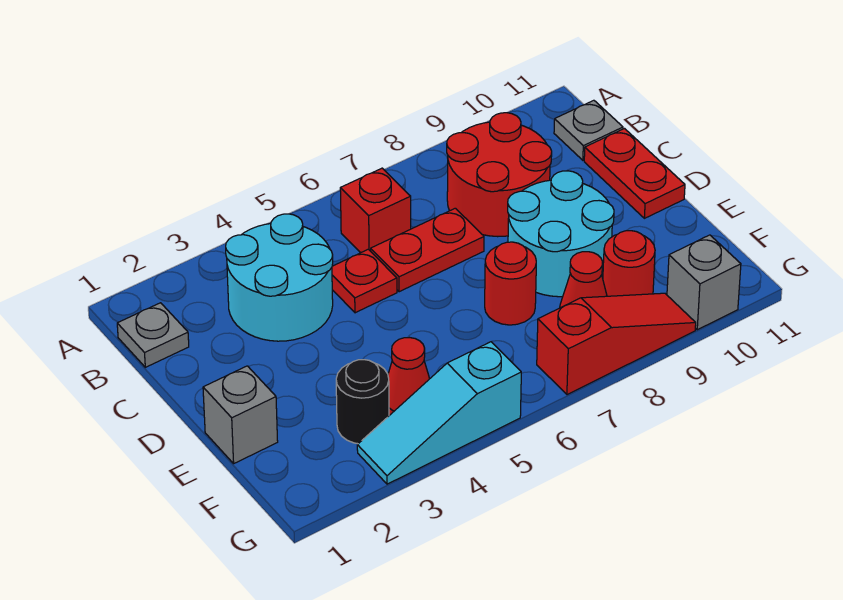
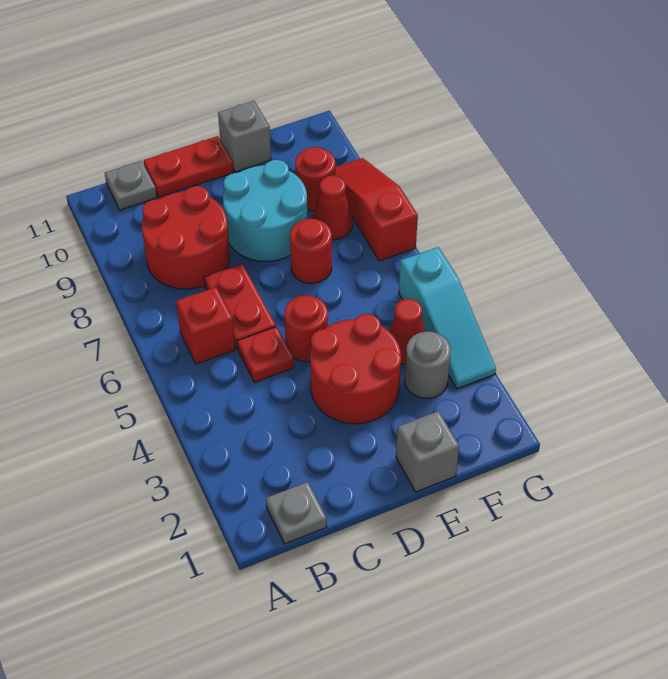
cyan round brick B3:C4 level 1 -> none
none -> red round brick D3:E4 level 1
none -> red round brick D5 level 1
black round brick F3 level 1 -> grey round brick F3 level 1
grey brick G10 level 1 -> grey brick E11 level 1

